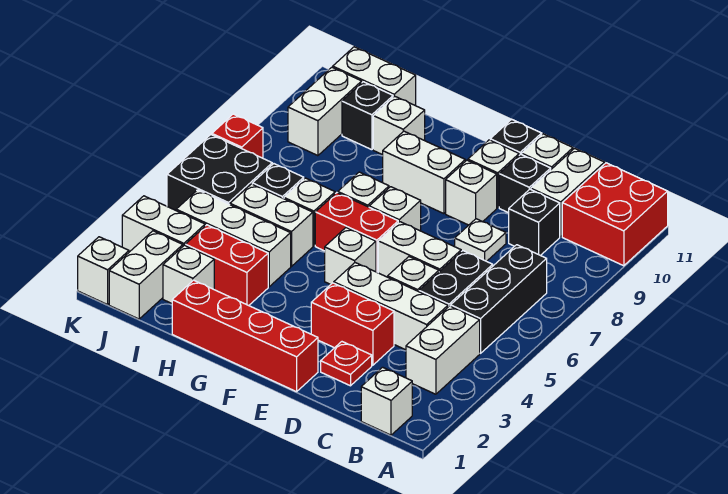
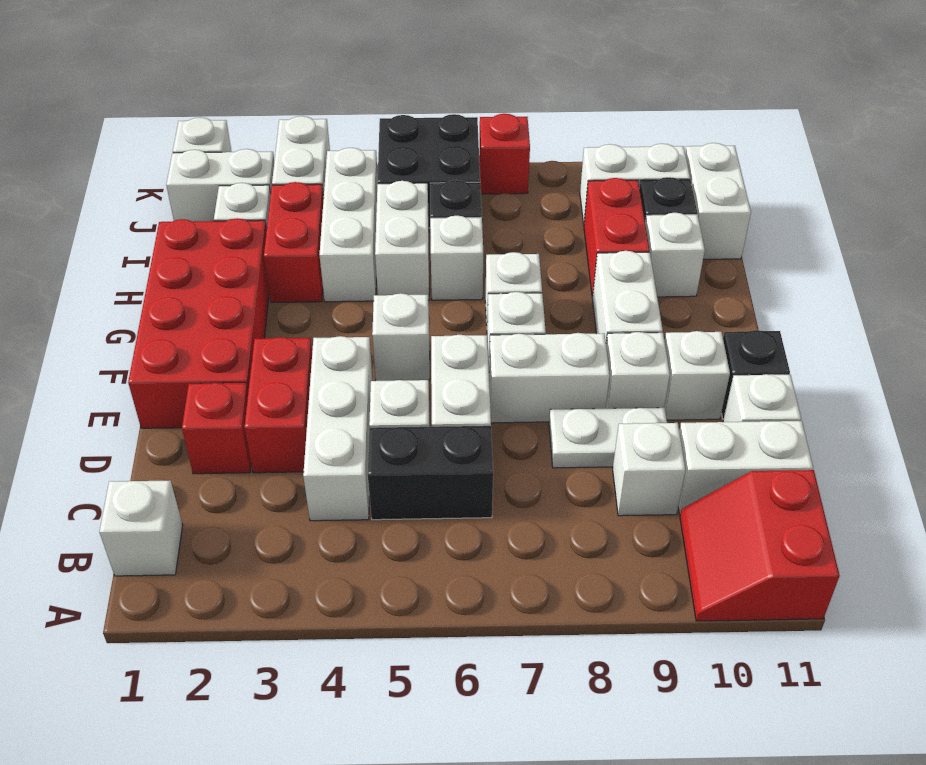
red brick A10:B11 level 1 -> red slope A10:B11 level 1 top 11
white brick B3:B4 level 1 -> white brick E7:E8 level 1
black brick B5:B7 level 1 -> none
black brick C9 level 1 -> white brick C9 level 1
red plate D2 level 1 -> red brick D2 level 1
white plate D8 level 1 -> white plate D8:D9 level 1
black brick D10 level 1 -> none
red brick E1:H1 level 1 -> red brick E1:H2 level 1
red brick F6:G6 level 1 -> red brick H9:I9 level 1

